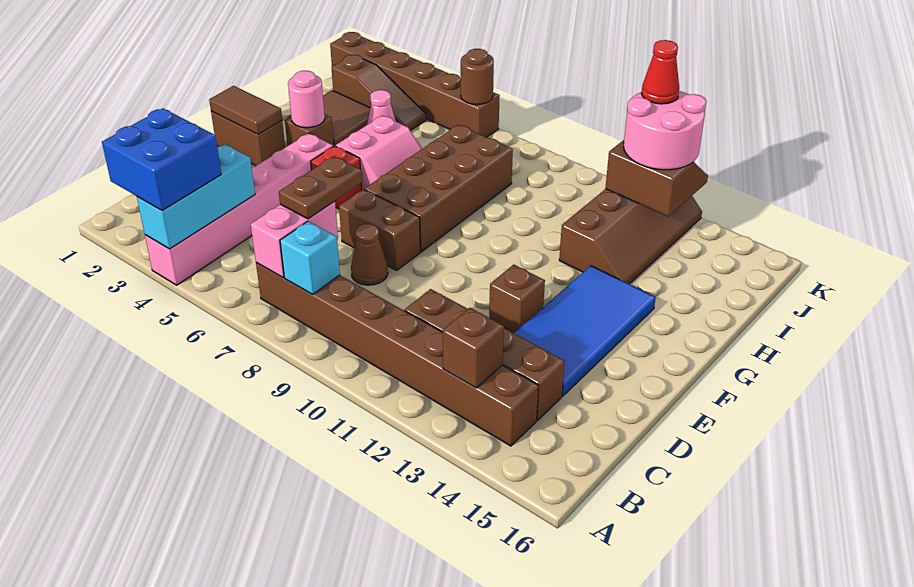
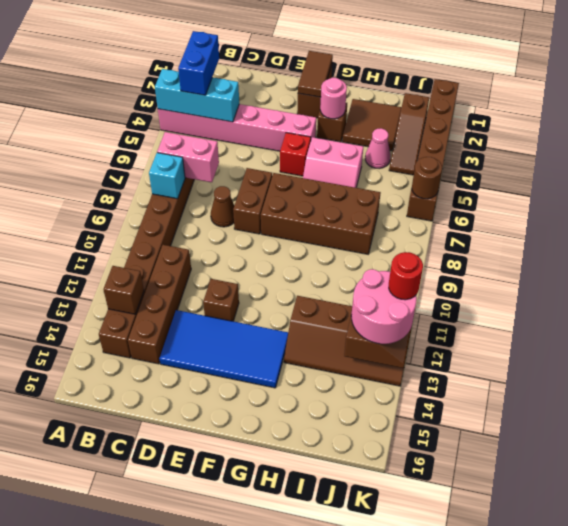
blue brick A3:B4 level 3 -> blue brick B3:B4 level 3
brown plate C7:D7 level 3 -> none
red cone K12 level 4 -> red round brick K12 level 4

